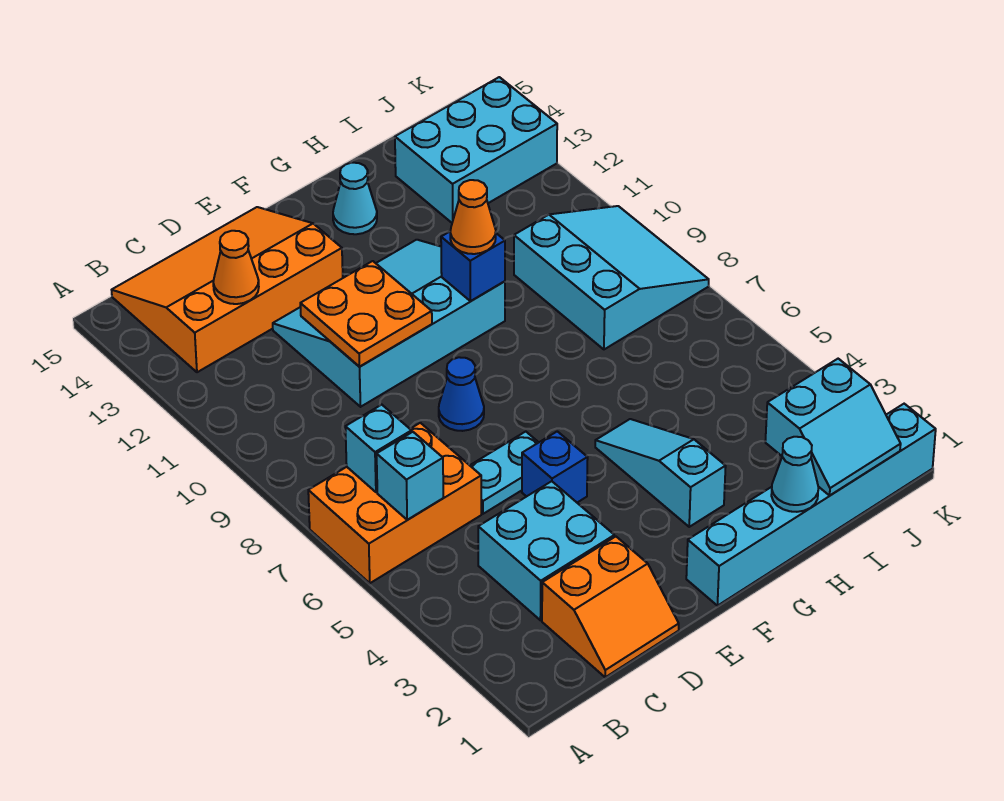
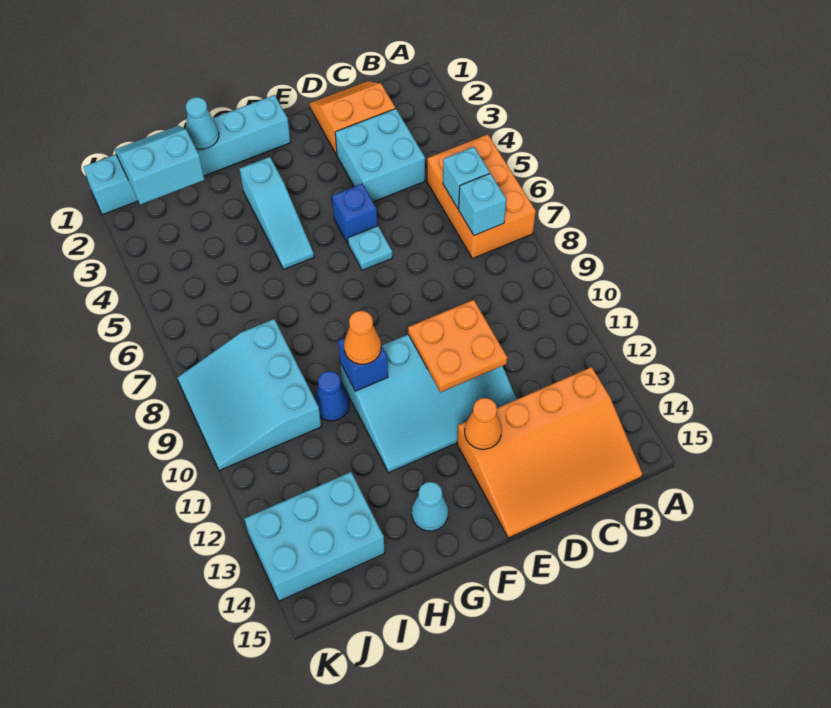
orange brick A6:C7 level 1 -> orange brick A5:B7 level 1
orange cone C13 level 2 -> orange cone E13 level 2
cyan plate D6:E6 level 1 -> cyan plate E6 level 1
blue cone E8 level 1 -> blue cone H10 level 1

